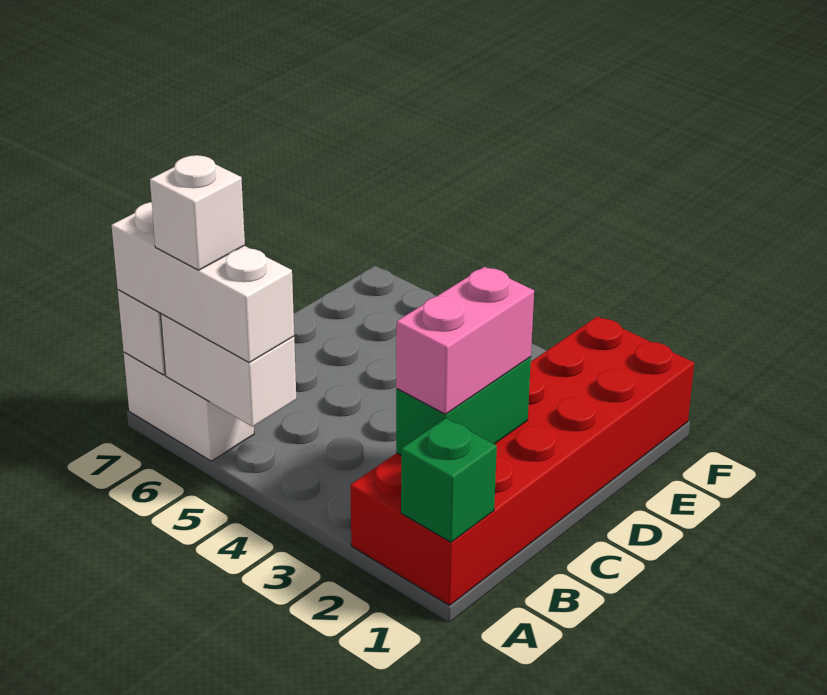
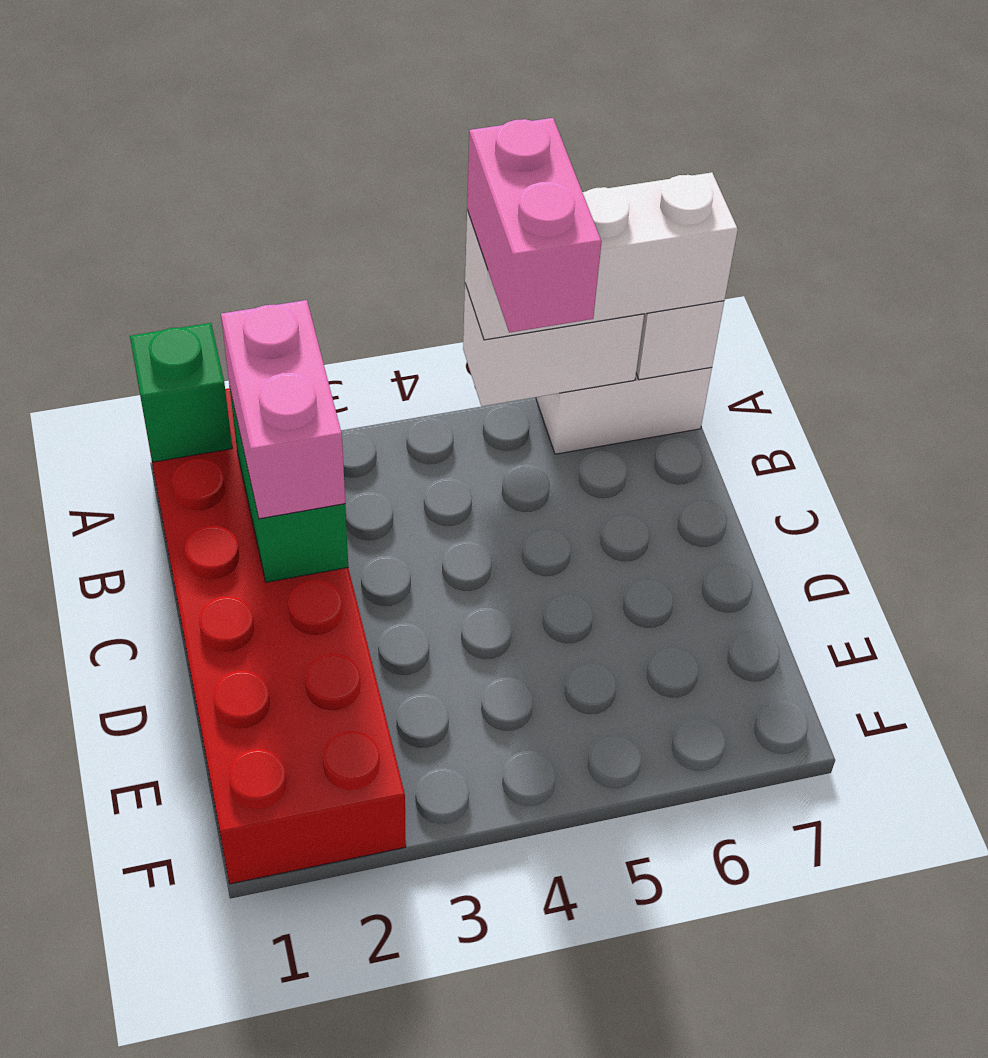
none -> pink brick A5:B5 level 4
white brick A6 level 4 -> none

